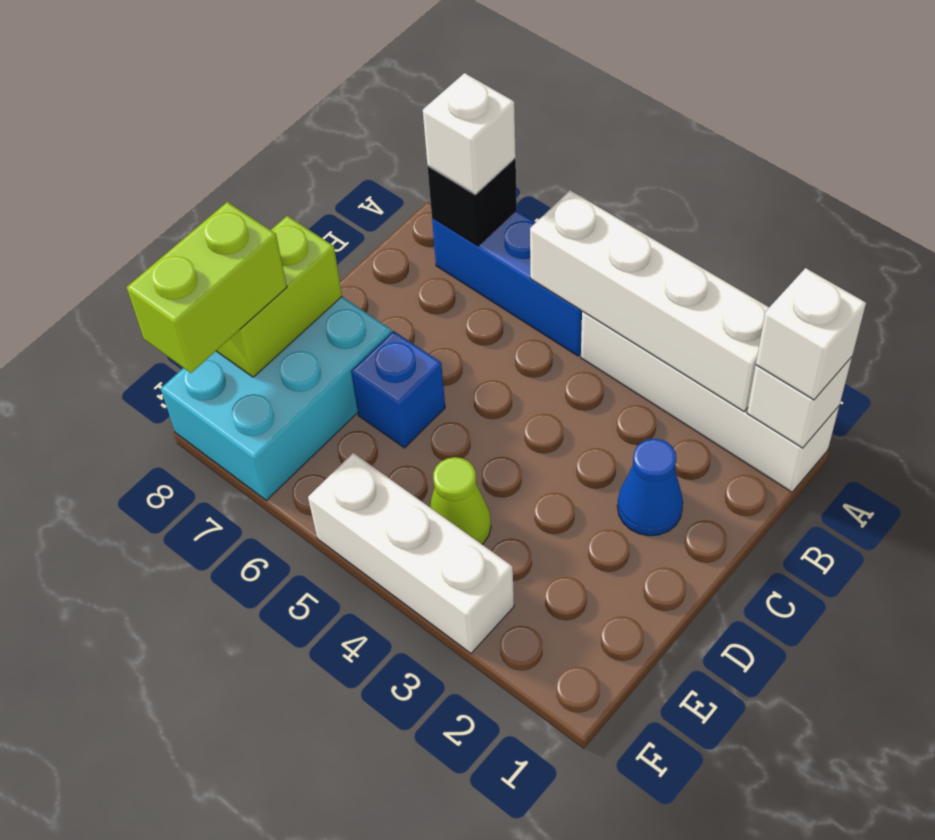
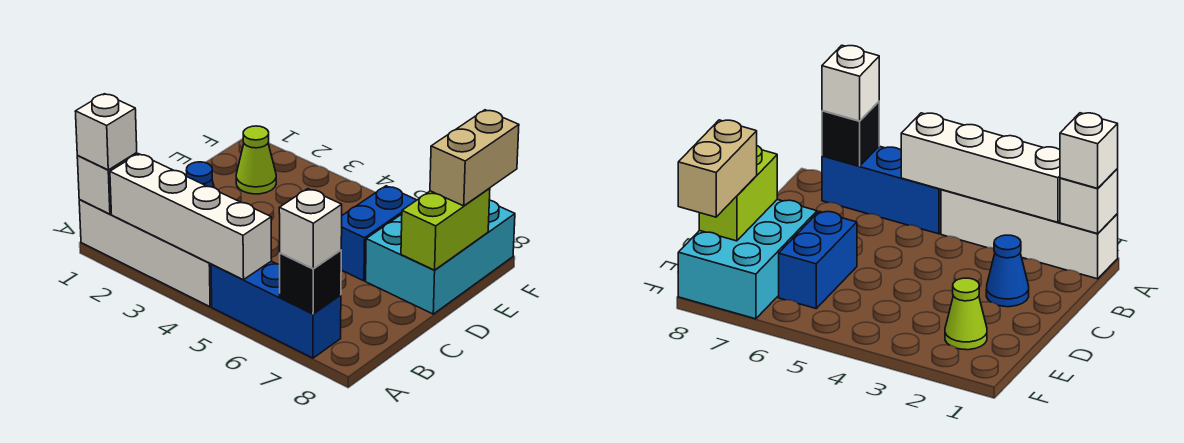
blue brick D6 level 1 -> blue brick D6:E6 level 1
lime cone E4 level 1 -> lime cone E2 level 1
lime brick E8:F8 level 3 -> tan brick E8:F8 level 3
white brick F3:F5 level 1 -> none

